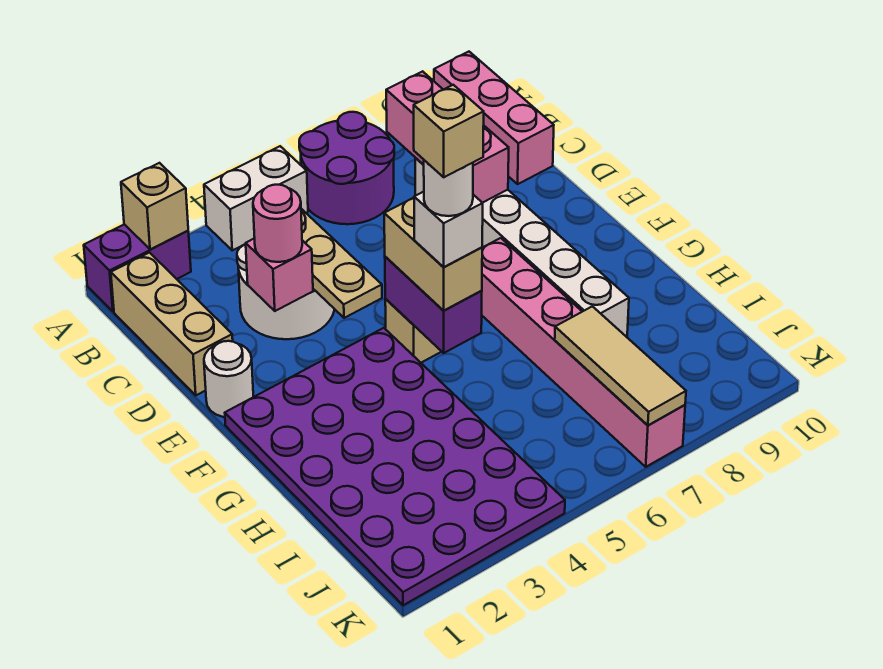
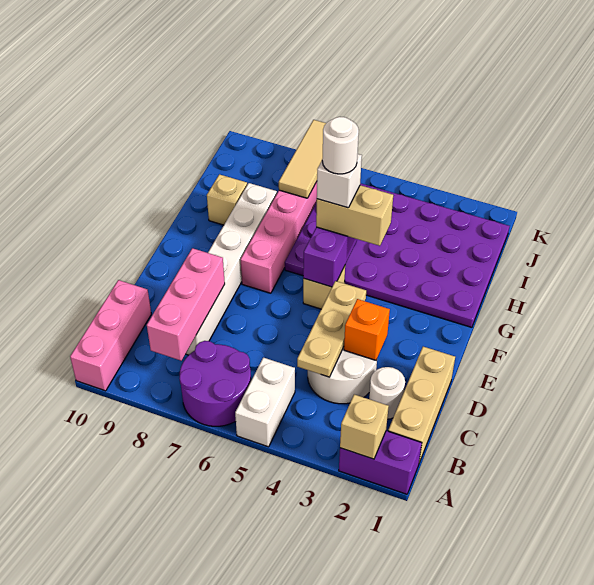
white brick A4:A5 level 1 -> white brick A5:B5 level 1
pink brick D3 level 2 -> orange brick D3 level 2
pink round brick D3 level 3 -> none
white round brick E1 level 1 -> white round brick C2 level 1
purple plate F1:K4 level 1 -> purple plate G1:J6 level 1
tan brick F5:G5 level 3 -> tan brick G4:G5 level 3
tan brick G5 level 6 -> tan brick H9 level 1

